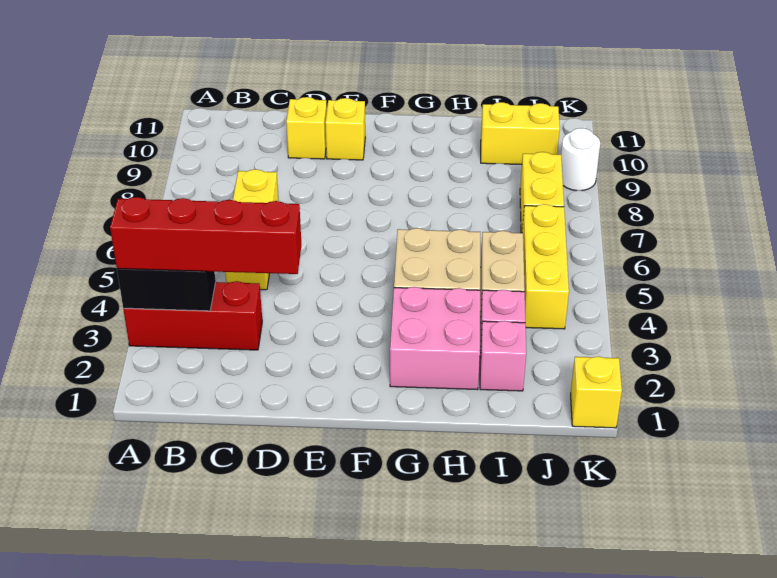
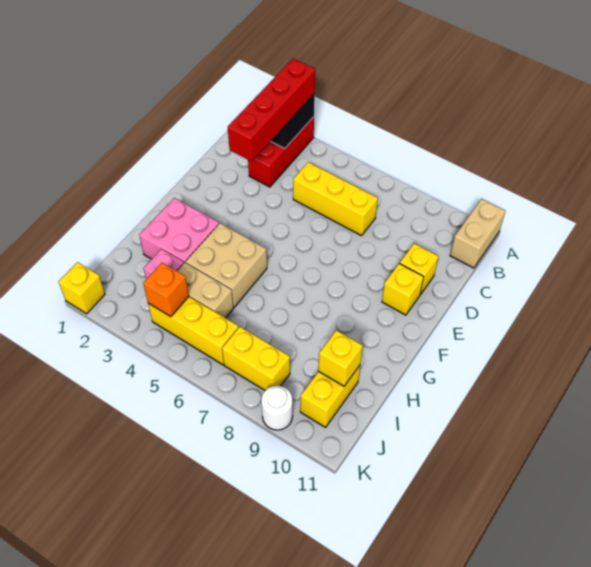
none -> tan brick A11:B11 level 1
pink brick I2 level 1 -> none
none -> yellow brick I10 level 2
none -> orange brick J4 level 2

